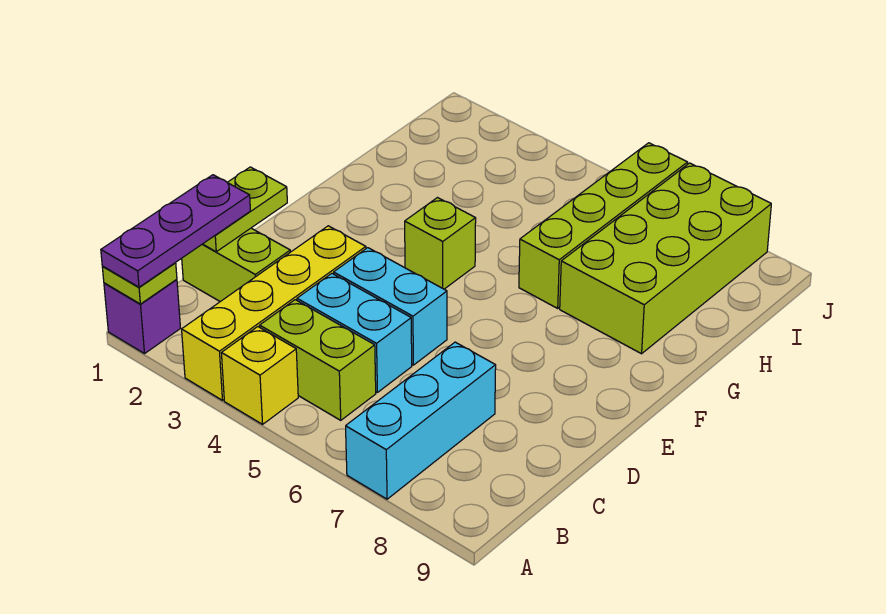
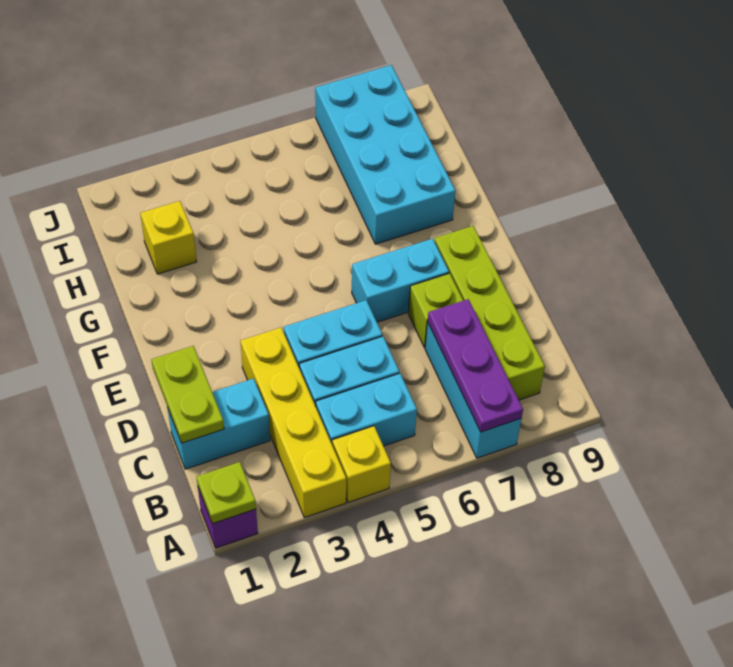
purple plate A1:C1 level 3 -> purple plate A7:C7 level 2
lime brick B4:B5 level 1 -> cyan brick B4:B5 level 1
lime brick C1:C2 level 1 -> cyan brick C1:C2 level 1
none -> cyan brick E6:E7 level 1
lime brick F4 level 1 -> lime brick D7 level 1
lime brick G6:J6 level 1 -> lime brick B8:E8 level 1
lime brick G7:J8 level 1 -> cyan brick G7:J8 level 1
none -> yellow brick H2 level 1

